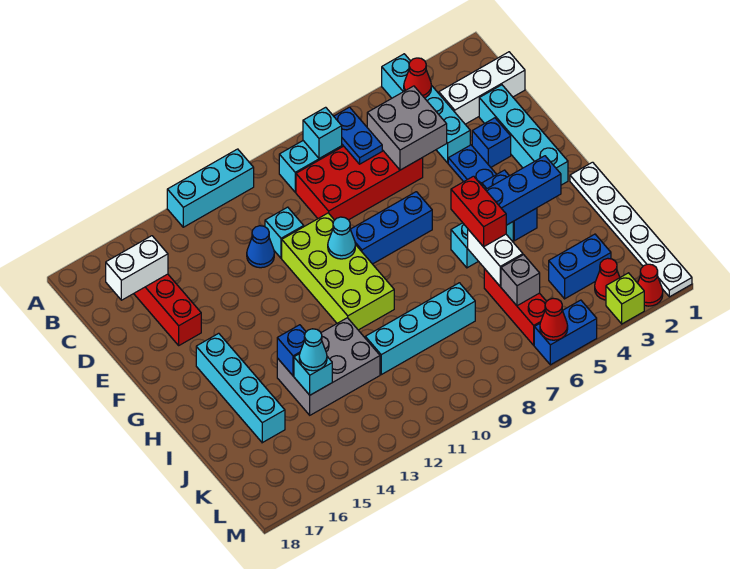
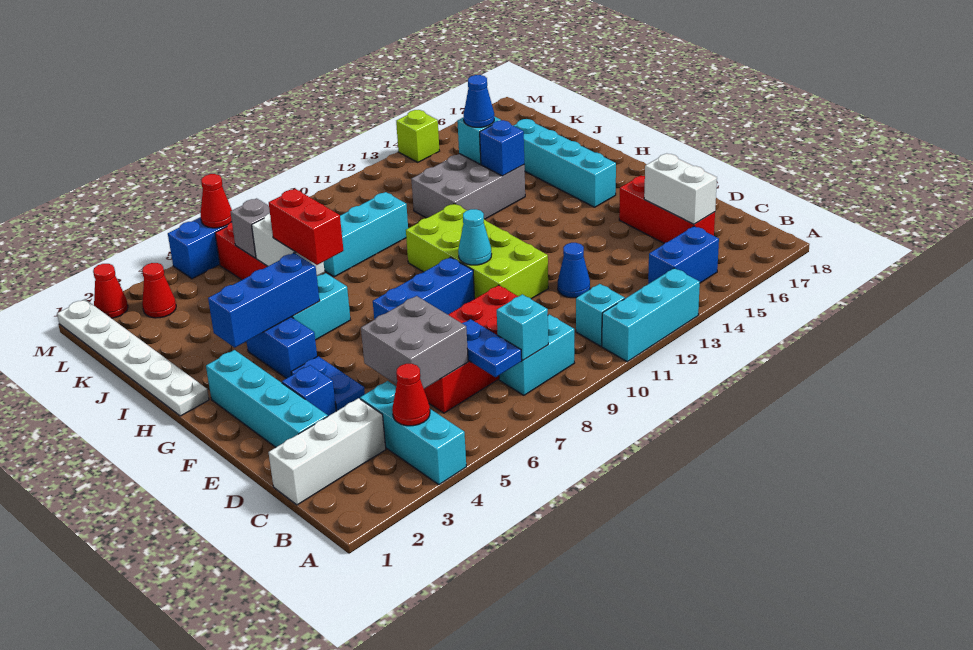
cyan brick A4:D4 level 1 -> cyan brick A4:C4 level 1
white brick C16:C17 level 2 -> white brick C16:D16 level 2
cyan brick D11 level 1 -> cyan brick B11 level 1
cyan brick J8:J11 level 1 -> cyan brick J8:J10 level 1
cyan cone J14 level 3 -> blue cone J14 level 3
blue brick K3:K4 level 1 -> blue brick B14:B15 level 1
lime brick M3 level 1 -> lime brick M14 level 1

